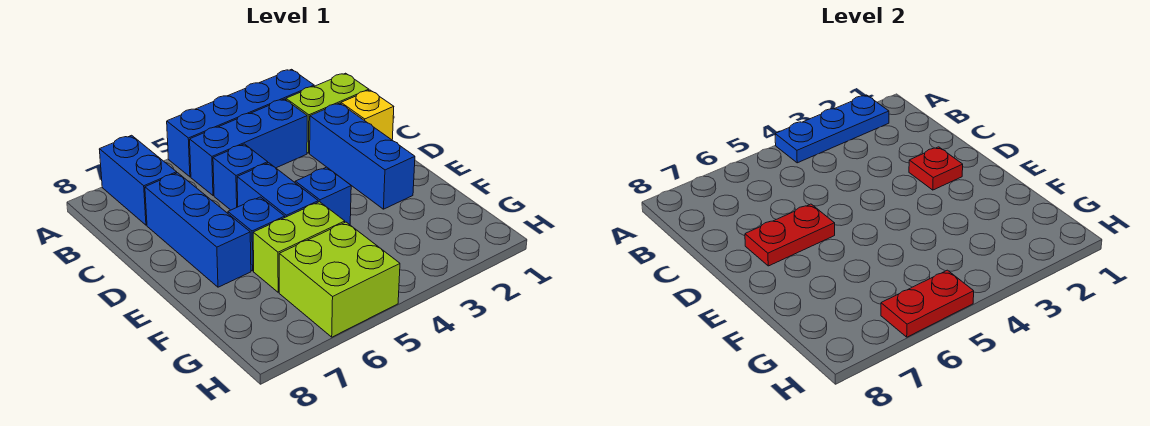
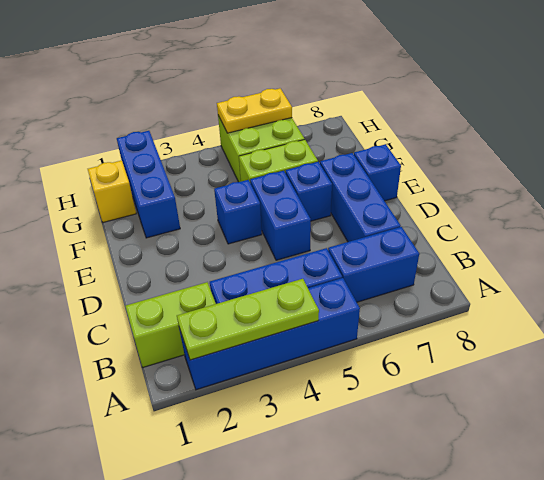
blue plate A2:A4 level 2 -> lime plate A2:A4 level 2
blue brick A7:B7 level 1 -> blue brick B6:B7 level 1
yellow brick C1 level 1 -> yellow brick G1 level 1
blue brick C2:E2 level 1 -> blue brick F2:H2 level 1
blue brick C5 level 1 -> blue brick E8 level 1
red plate D2 level 2 -> none
red plate D6:D7 level 2 -> none
red plate H5:H6 level 2 -> yellow plate H5:H6 level 2

